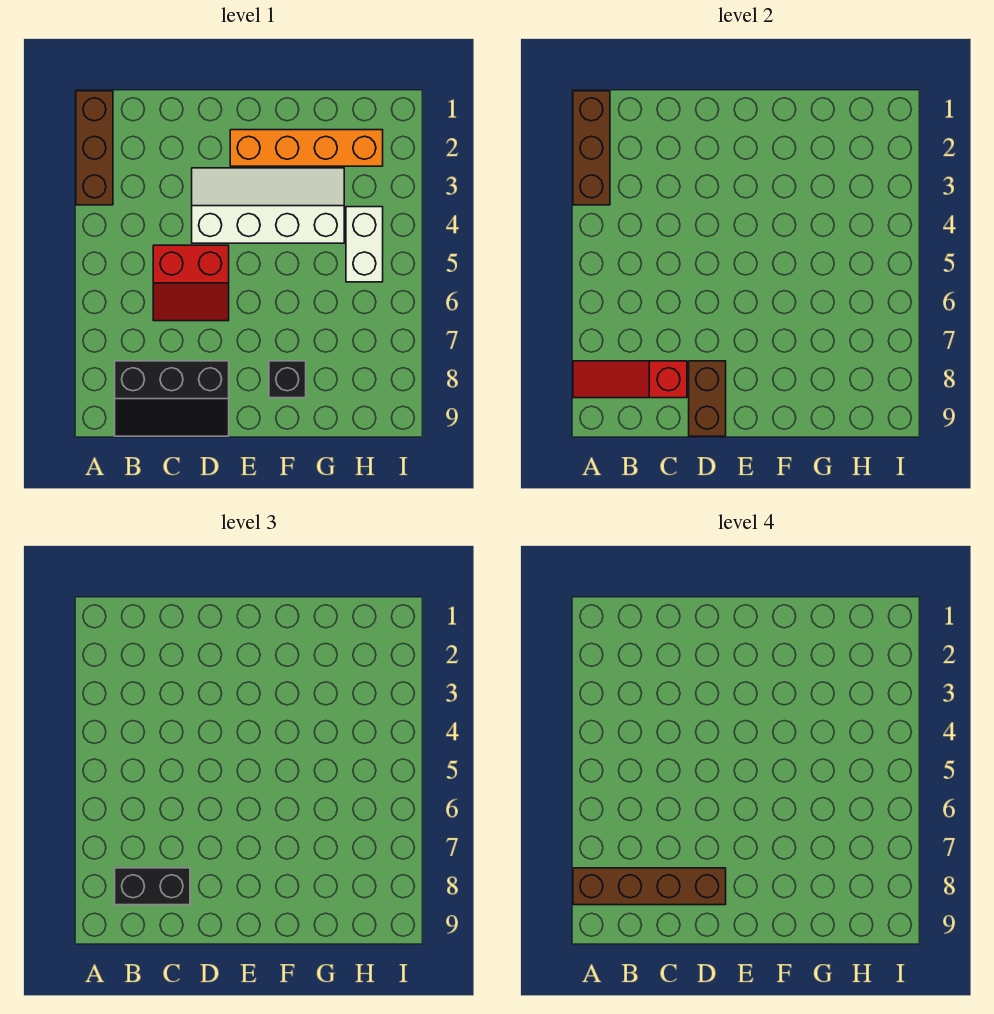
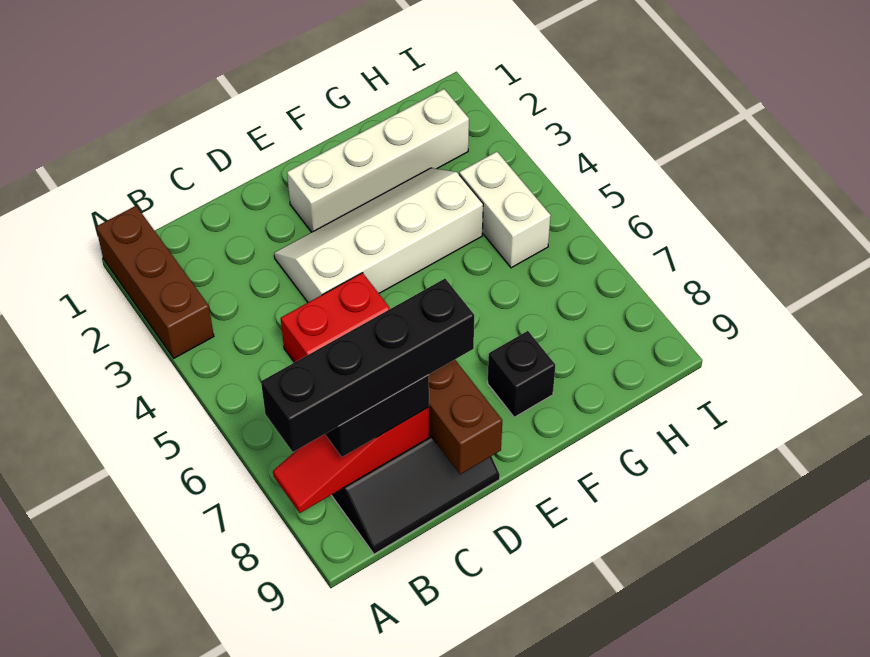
brown brick A1:A3 level 2 -> none
brown brick A8:D8 level 4 -> black brick A8:D8 level 4
orange brick E2:H2 level 1 -> white brick E2:H2 level 1

